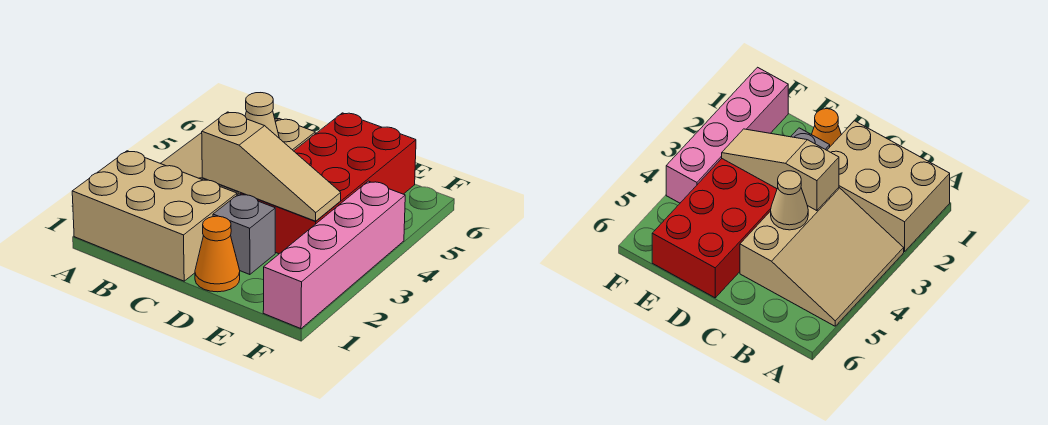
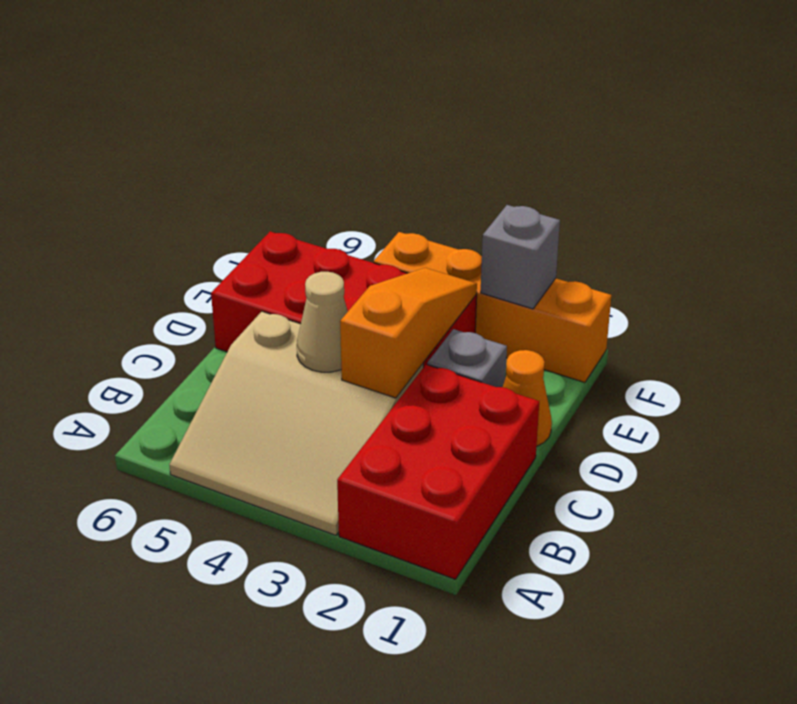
tan brick A1:C2 level 1 -> red brick A1:C2 level 1
tan slope C3:E3 level 2 top C -> orange slope C3:E3 level 2 top C
pink brick F1:F4 level 1 -> orange brick F1:F4 level 1
none -> grey brick F2 level 2

